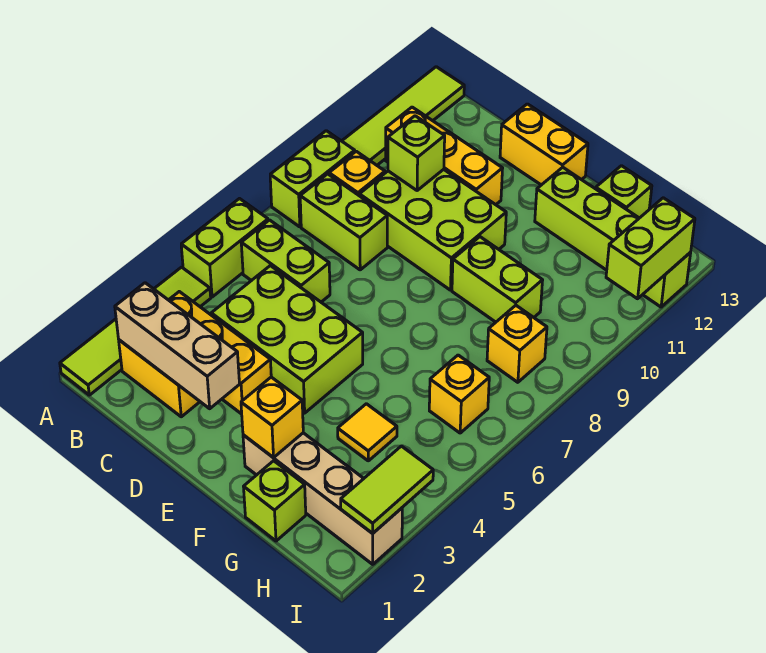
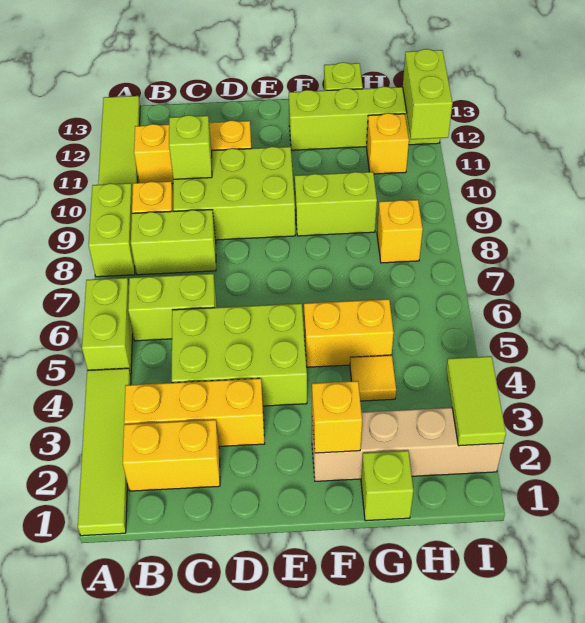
tan brick B2:D2 level 2 -> none
yellow brick D13:E13 level 1 -> yellow brick F5:G5 level 1
yellow brick H6 level 1 -> yellow brick H11 level 1

